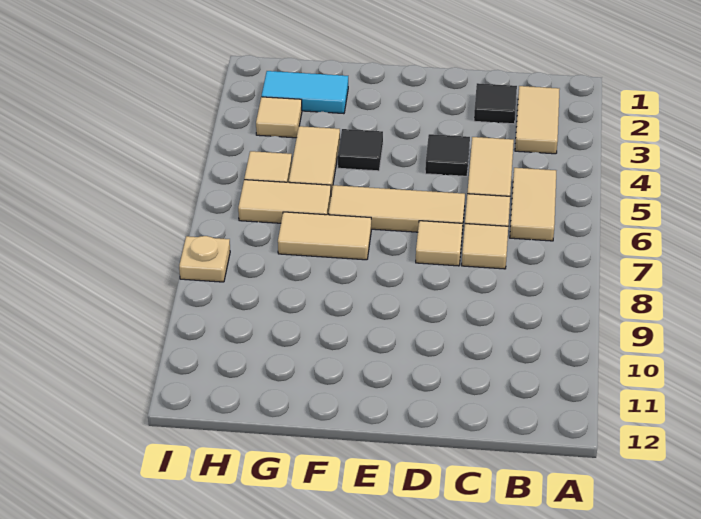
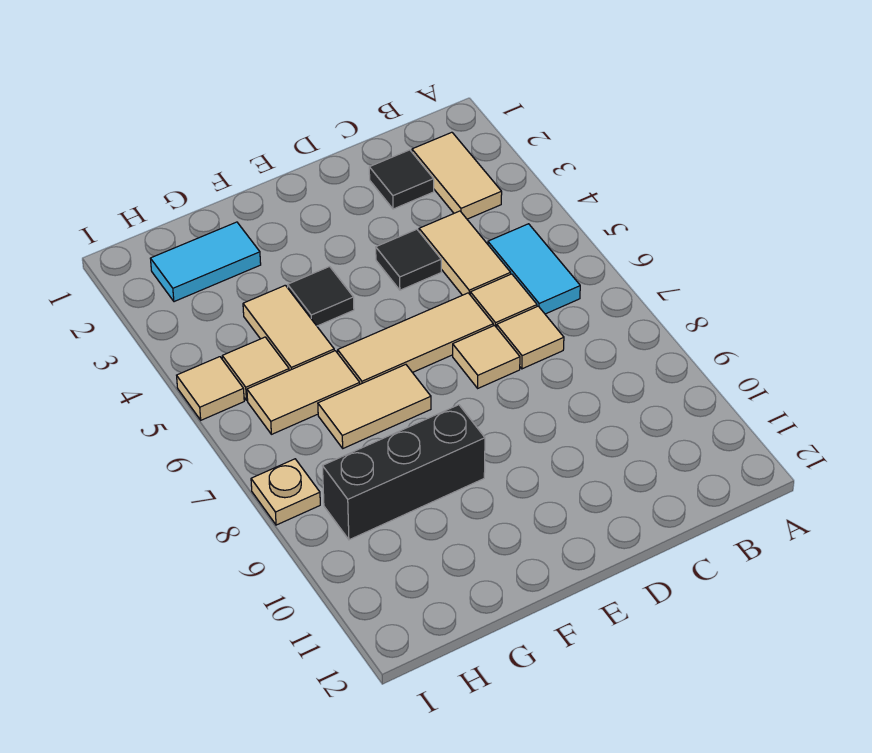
tan tile B5:B6 level 1 -> cyan tile B5:B6 level 1
none -> black brick F9:H9 level 1
tan tile H3 level 1 -> tan tile I5 level 1

